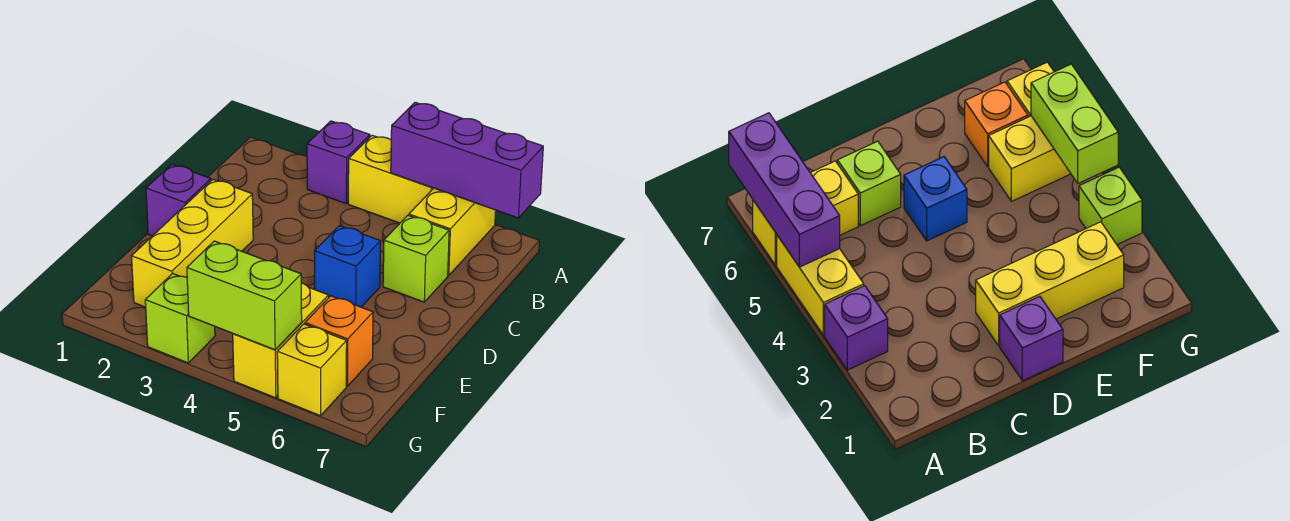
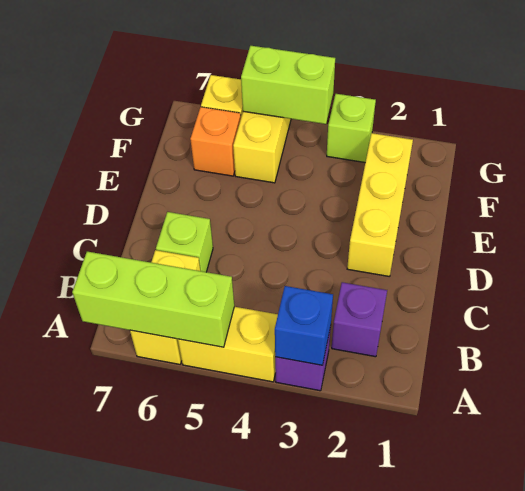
purple brick A5:A7 level 2 -> lime brick A5:A7 level 2
purple brick D1 level 1 -> purple brick B2 level 1
blue brick D5 level 1 -> blue brick A3 level 2

